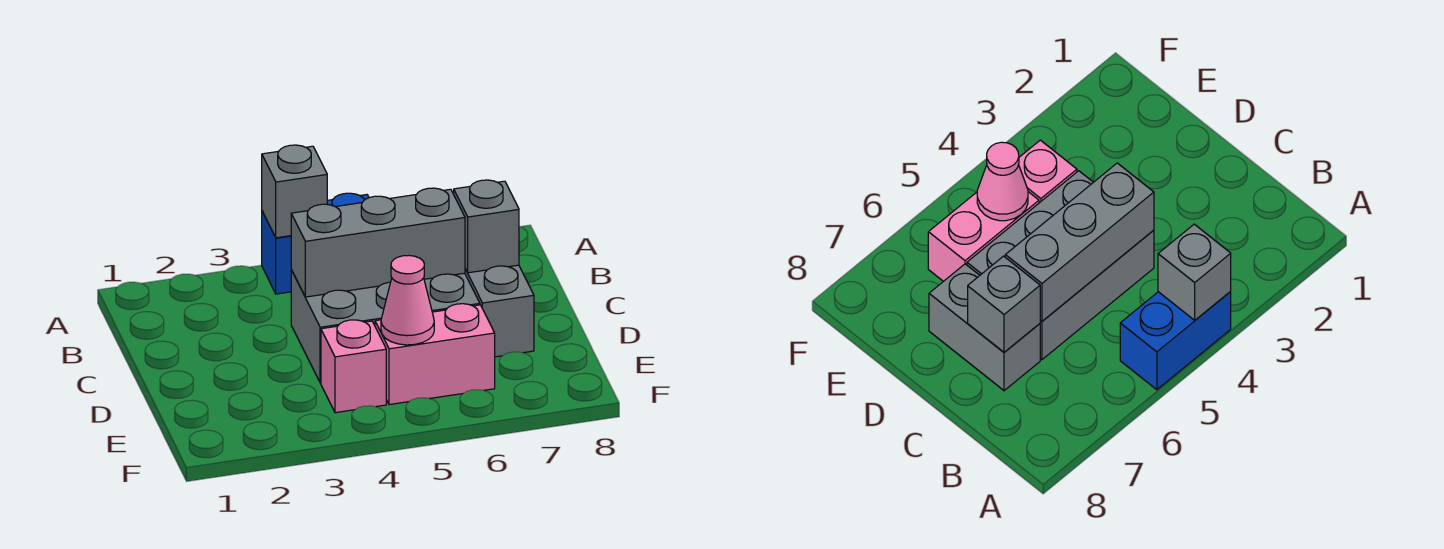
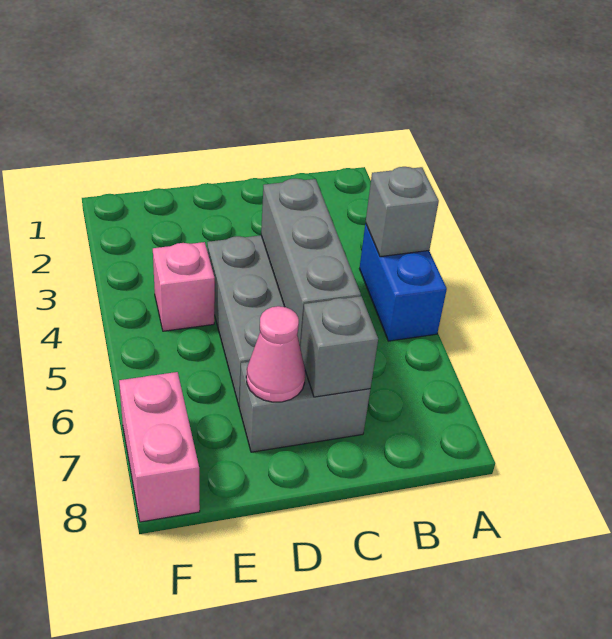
pink brick E5:E6 level 1 -> pink brick F7:F8 level 1
pink cone E5 level 2 -> pink cone D7 level 2

